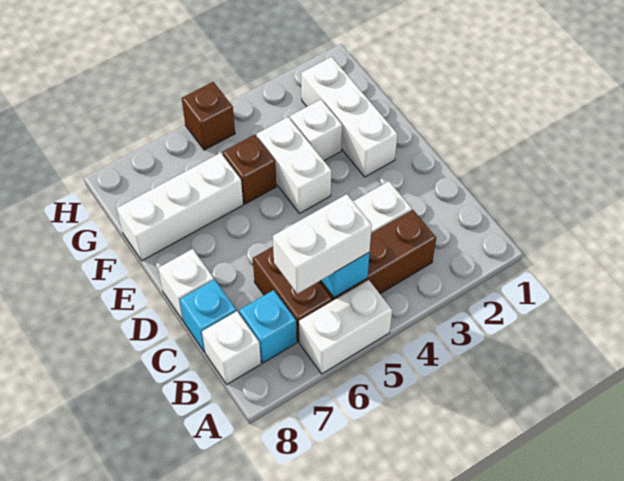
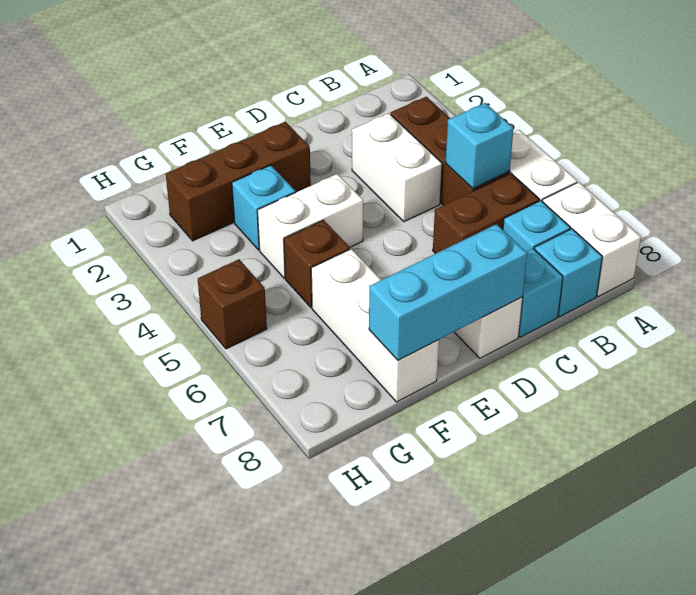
white brick B5:B6 level 3 -> white brick A7:A8 level 1
white brick B8 level 1 -> cyan brick B8 level 1
none -> cyan brick D8:F8 level 2
white brick E2:G2 level 1 -> brown brick E2:G2 level 1
white brick F3 level 1 -> cyan brick F3 level 1

